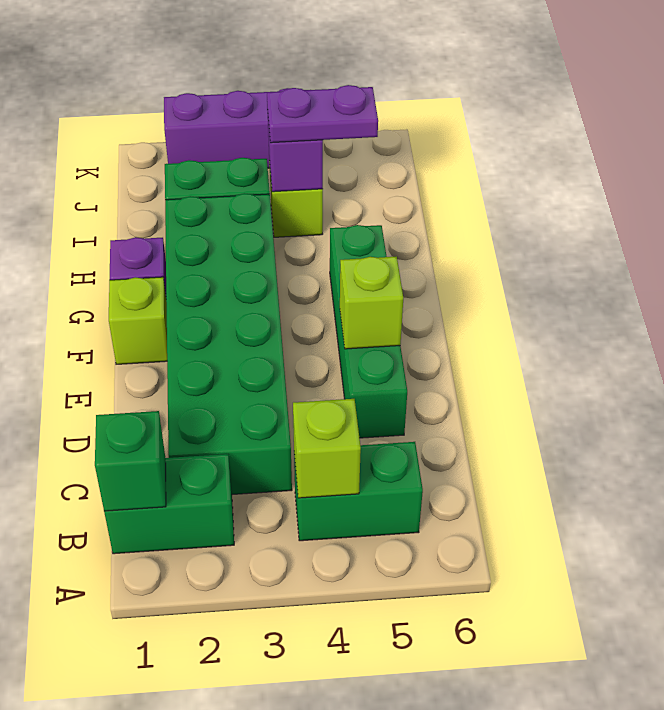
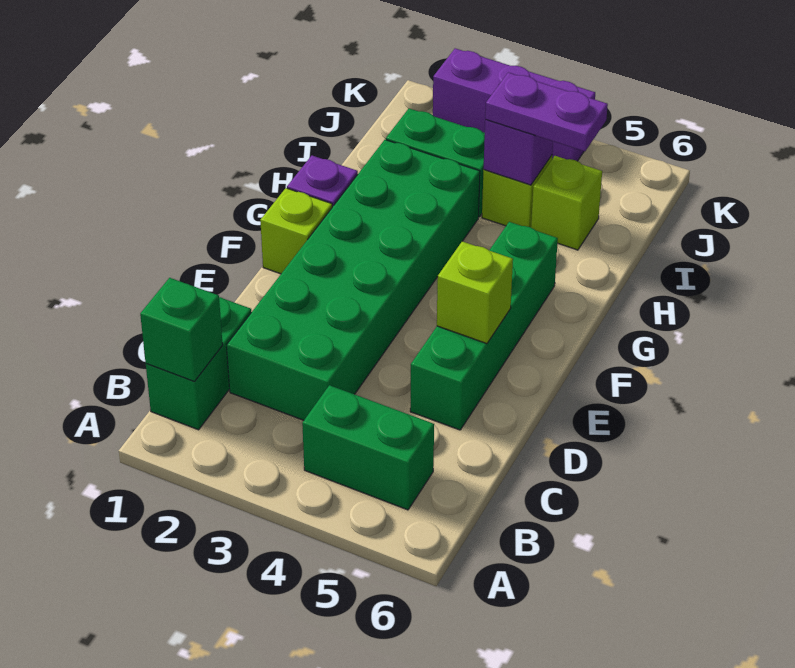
green brick B1:B2 level 1 -> green brick B1:C1 level 1
lime brick B4 level 2 -> lime brick I5 level 1

